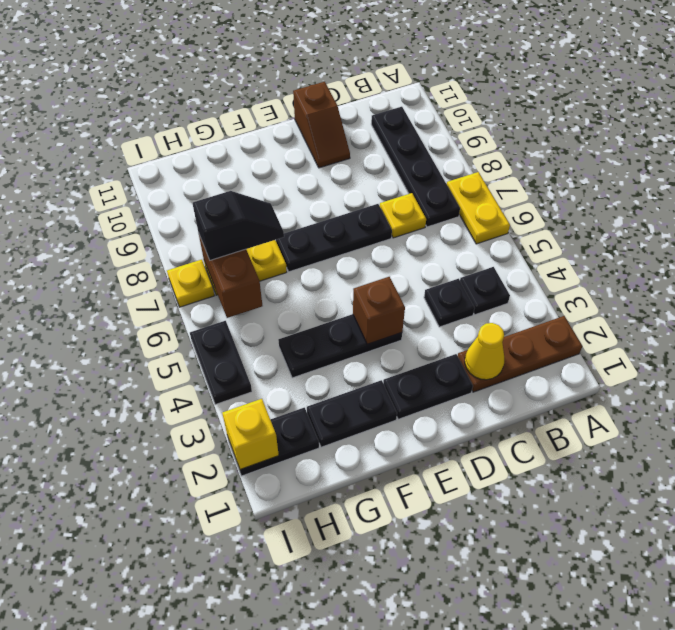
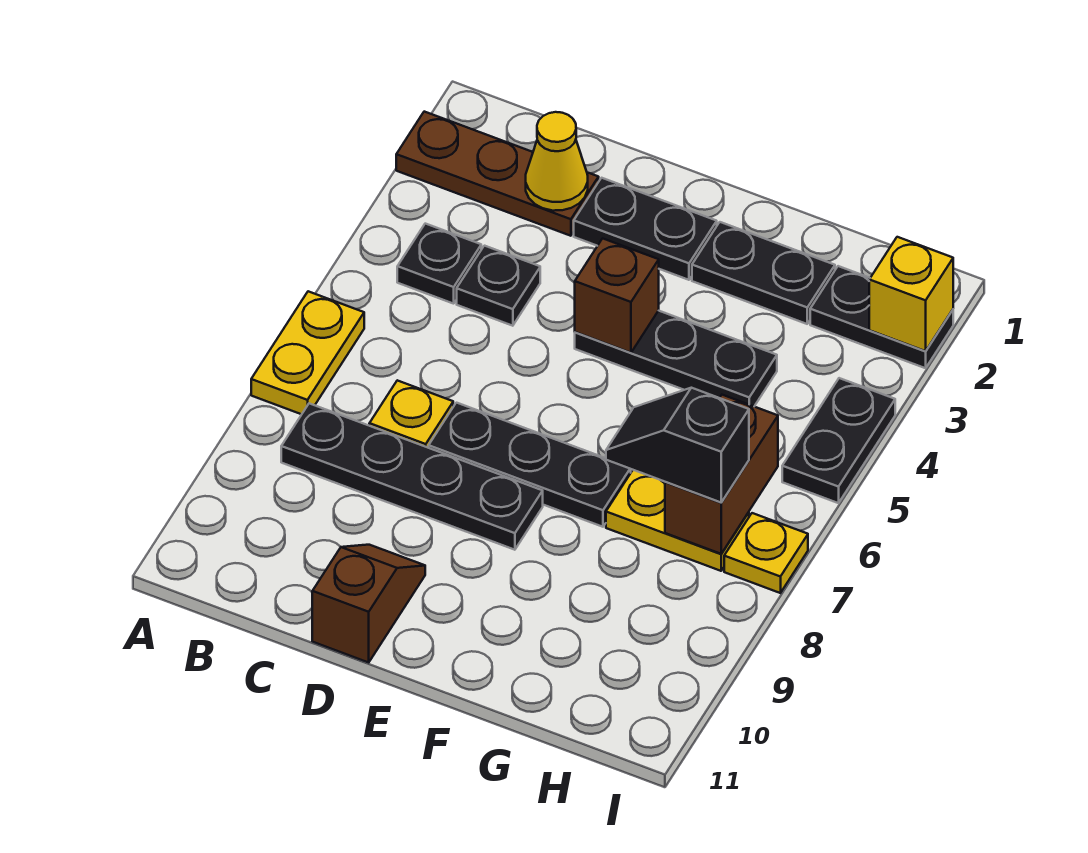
black plate B7:B10 level 1 -> black plate B8:E8 level 1

